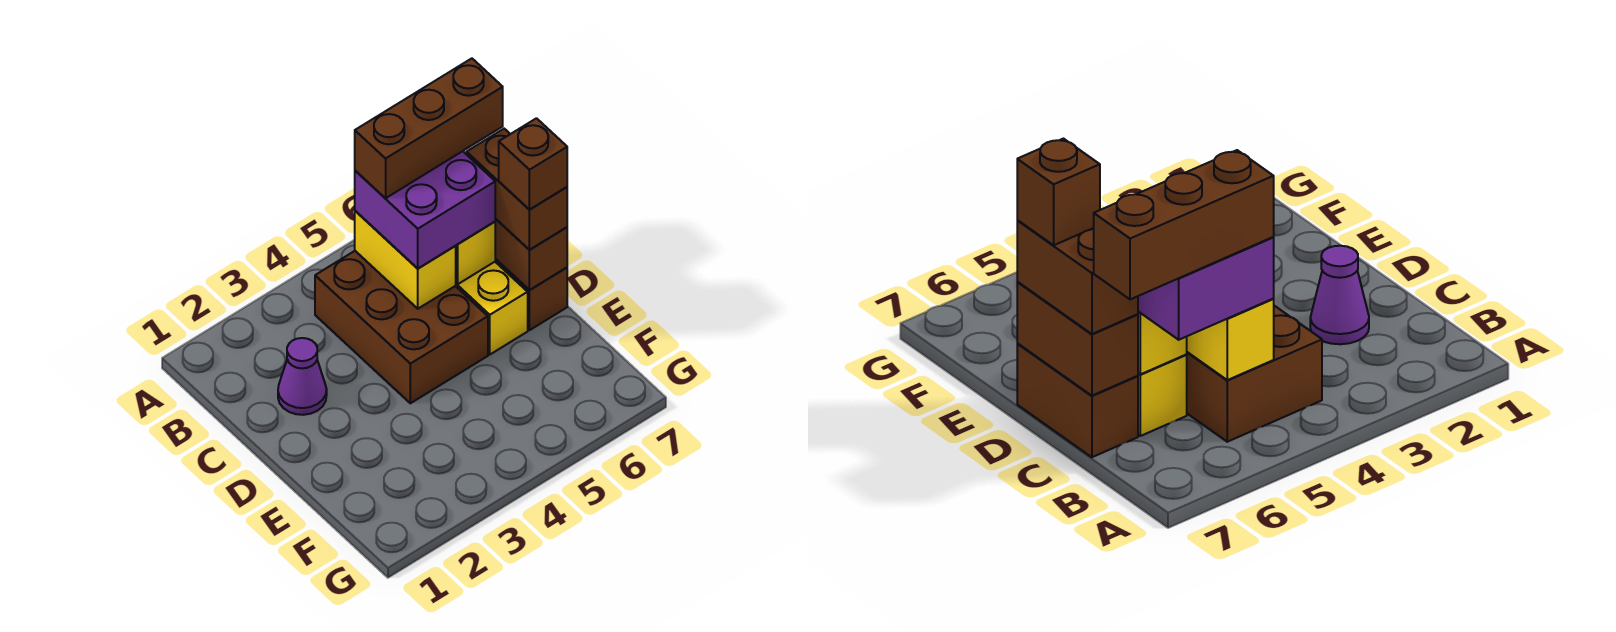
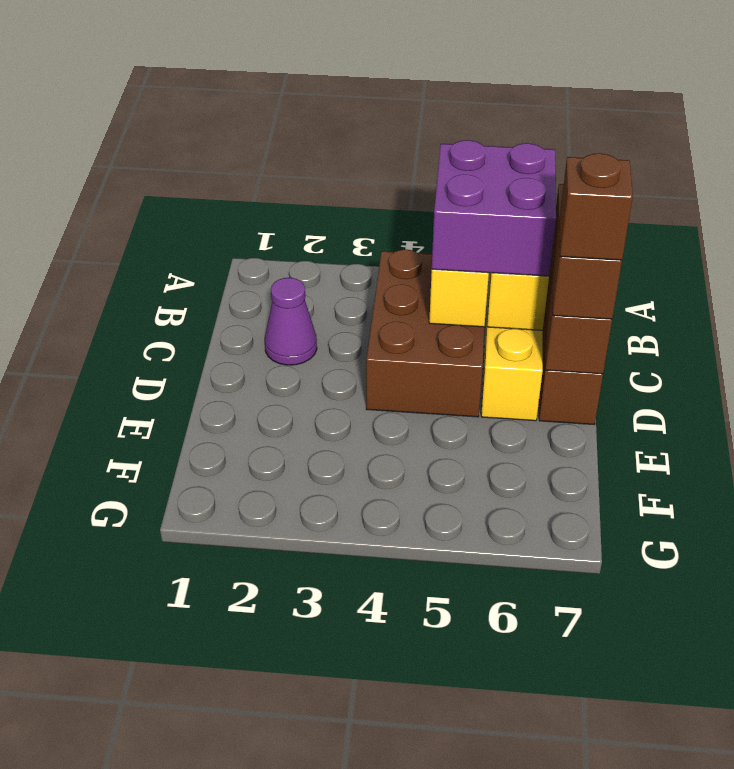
brown brick B5:B7 level 4 -> none

